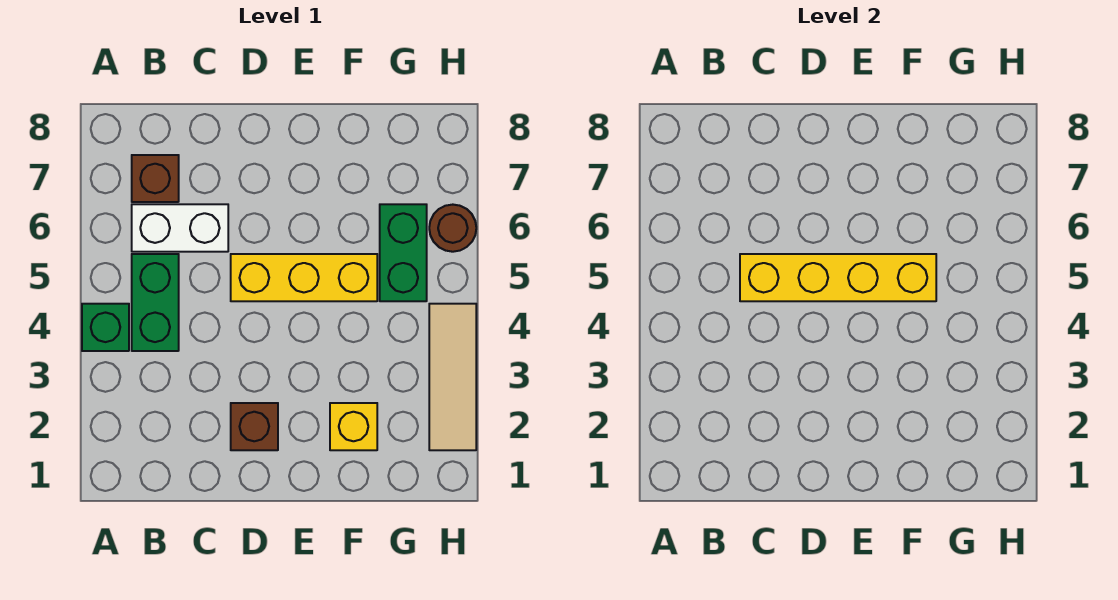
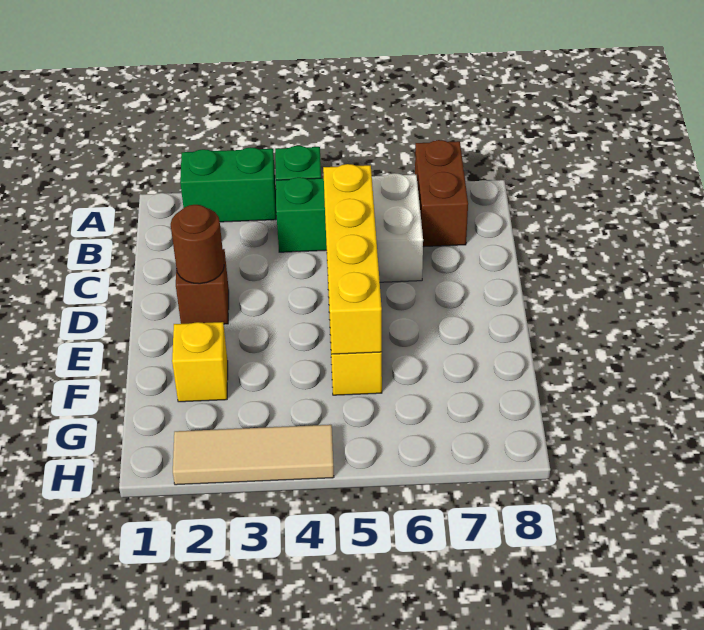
brown brick B7 level 1 -> brown brick A7:B7 level 1
green brick G5:G6 level 1 -> green brick A2:A3 level 1
brown round brick H6 level 1 -> brown round brick D2 level 2

